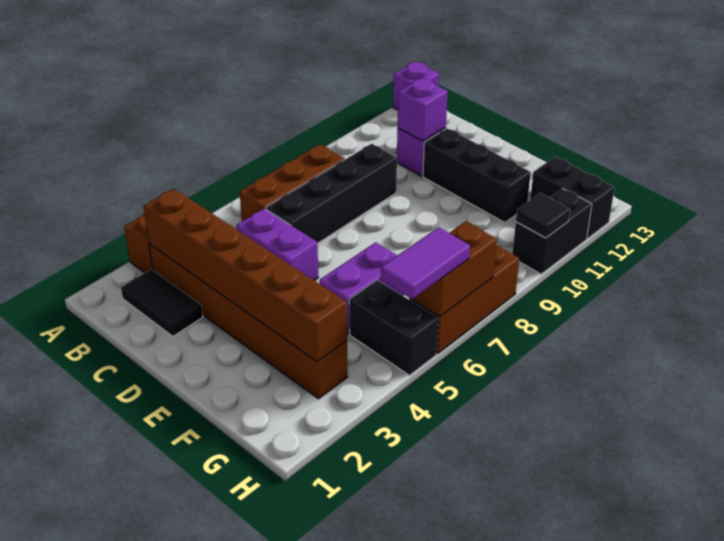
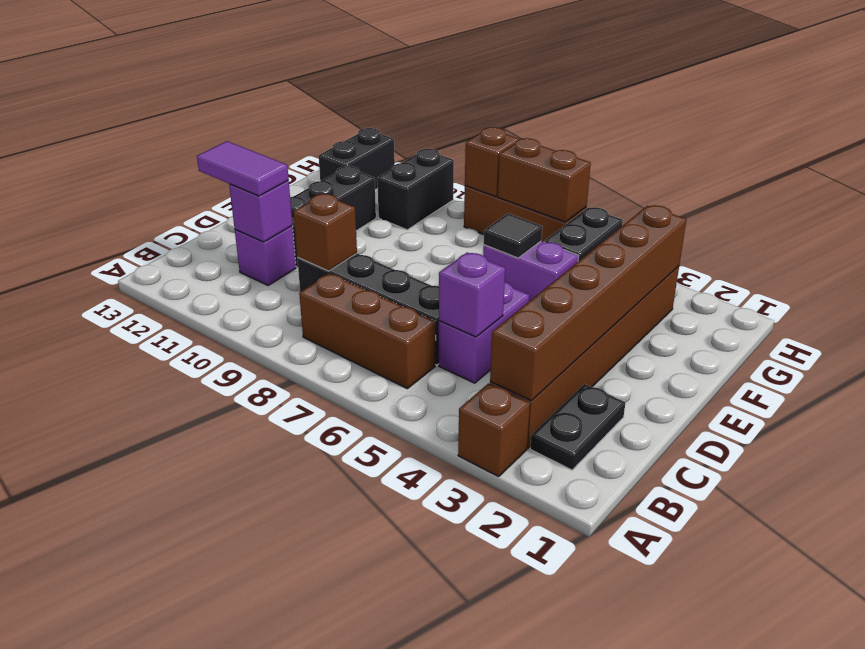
purple brick A13 level 1 -> purple brick C5 level 2
black tile B2:C2 level 1 -> black plate B2:C2 level 1
none -> brown brick C9 level 2
purple tile H5:H6 level 3 -> purple tile C11:C12 level 3
none -> brown brick H8 level 2
black brick H10:H11 level 1 -> black brick G10:H10 level 1
black tile H10 level 2 -> black tile F6 level 2

